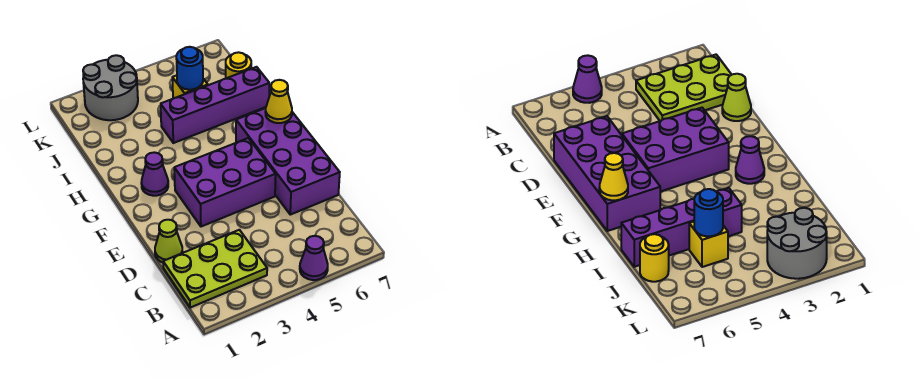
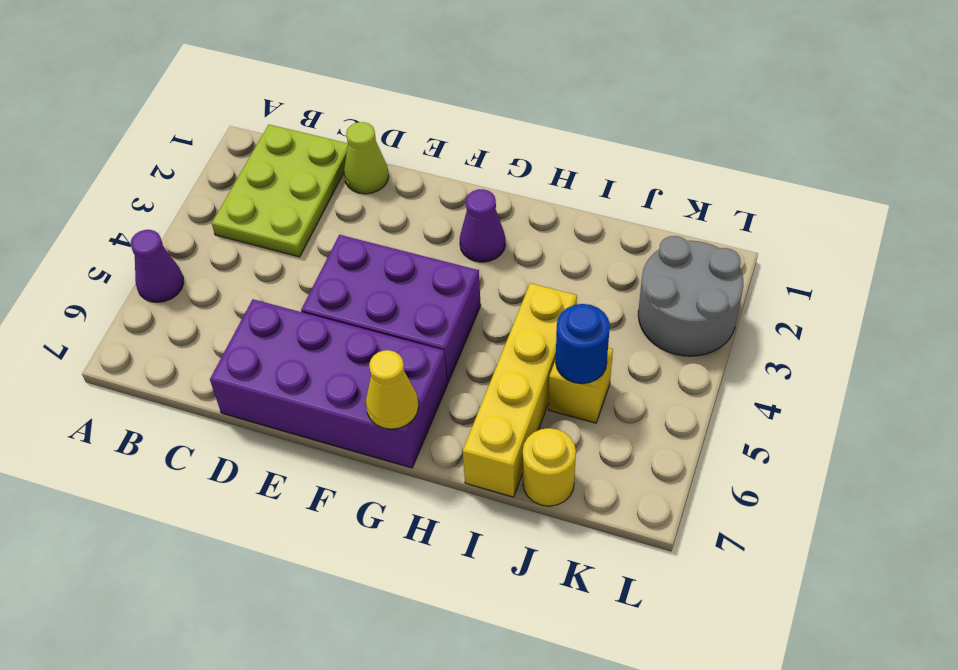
purple brick E3:F5 level 1 -> purple brick E4:G5 level 1
purple brick I4:I7 level 1 -> yellow brick I4:I7 level 1

